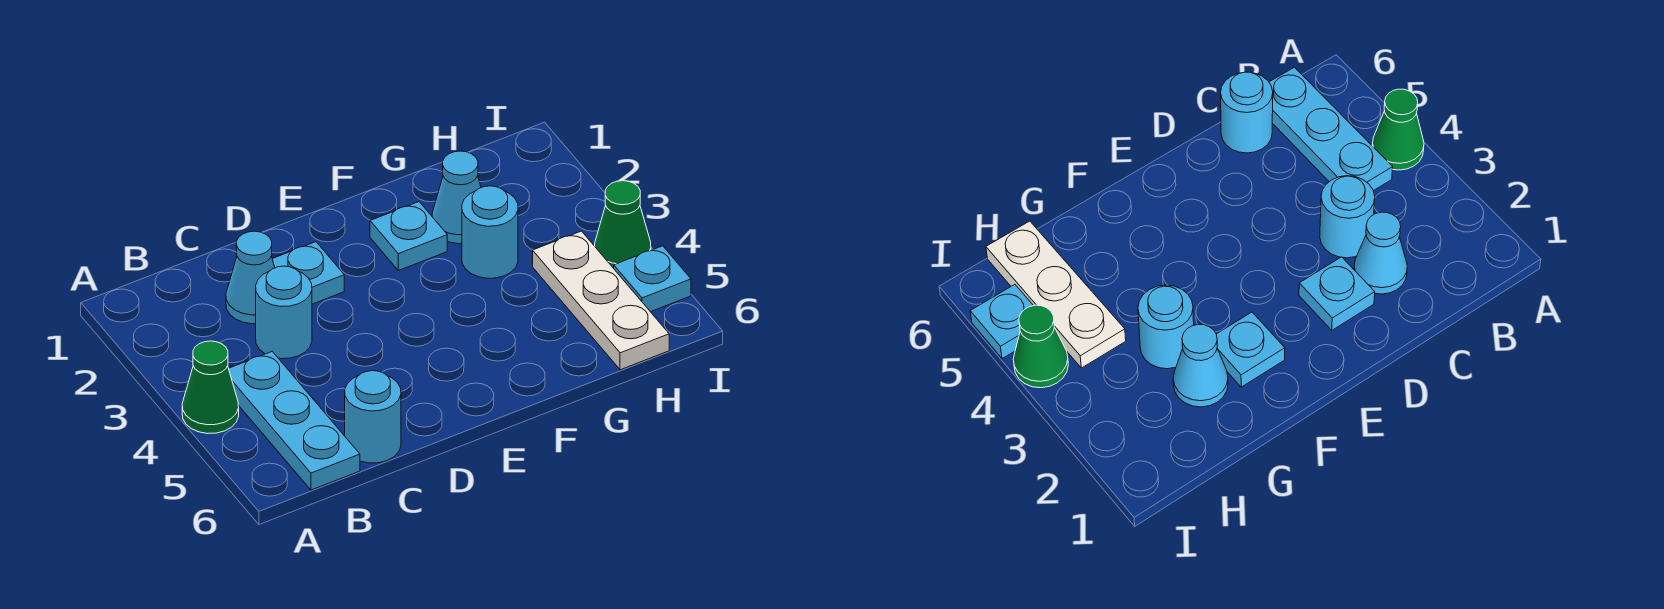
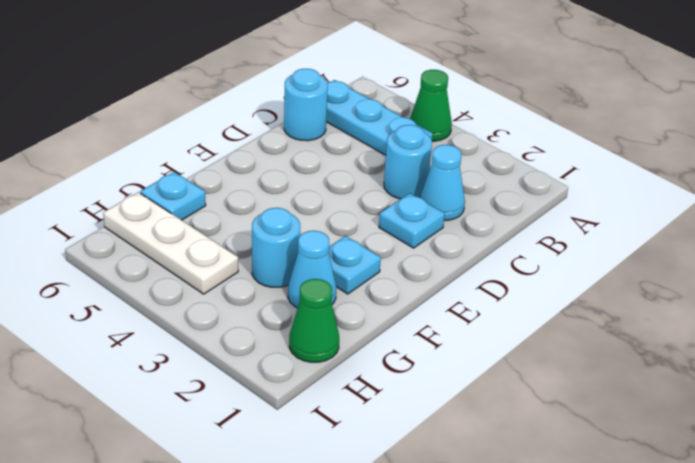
green cone I4 level 1 -> green cone H1 level 1
cyan plate I5 level 1 -> cyan plate G6 level 1

